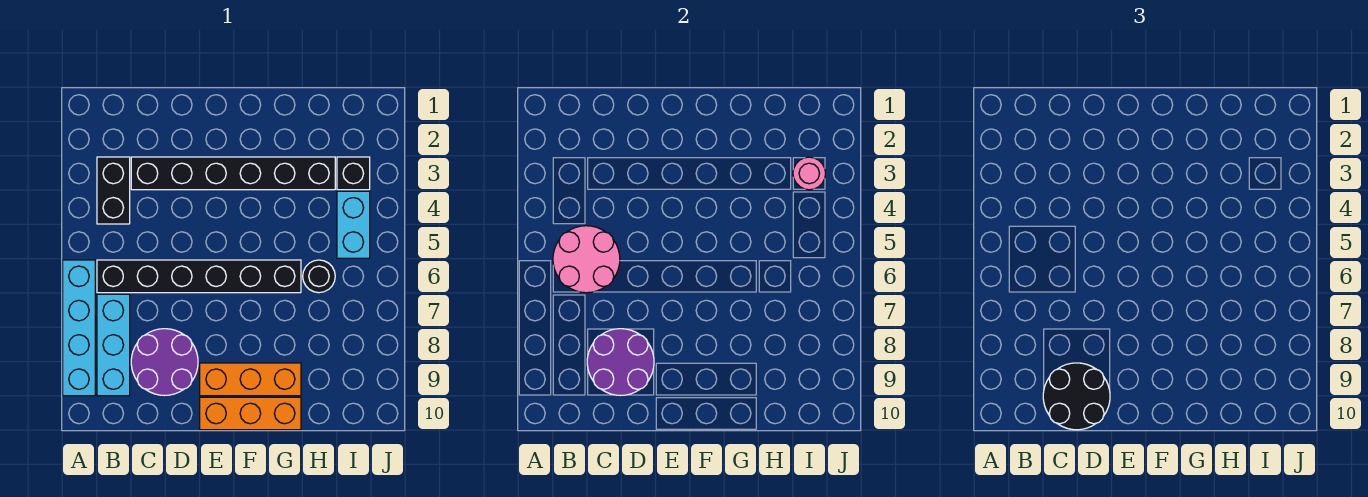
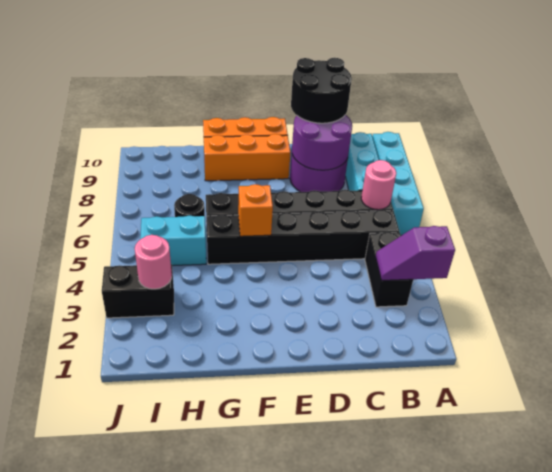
none -> purple slope A3:B3 level 2 top A
pink round brick B5:C6 level 2 -> pink round brick B6 level 2
black brick C3:H3 level 1 -> black brick B5:G5 level 1
none -> orange brick F5 level 2
black brick I3 level 1 -> black brick I3:J3 level 1
cyan brick I4:I5 level 1 -> cyan brick H5:I5 level 1

